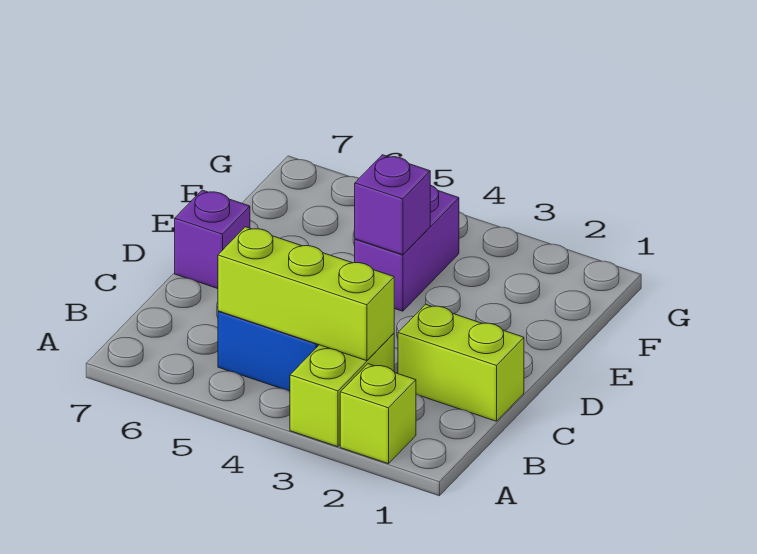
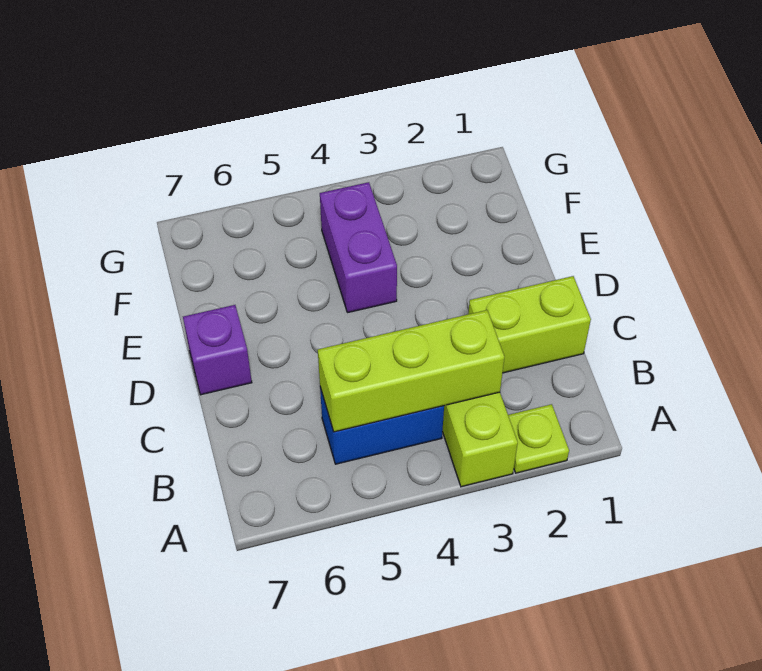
lime brick A2 level 1 -> lime plate A2 level 1
purple brick E4 level 2 -> none

